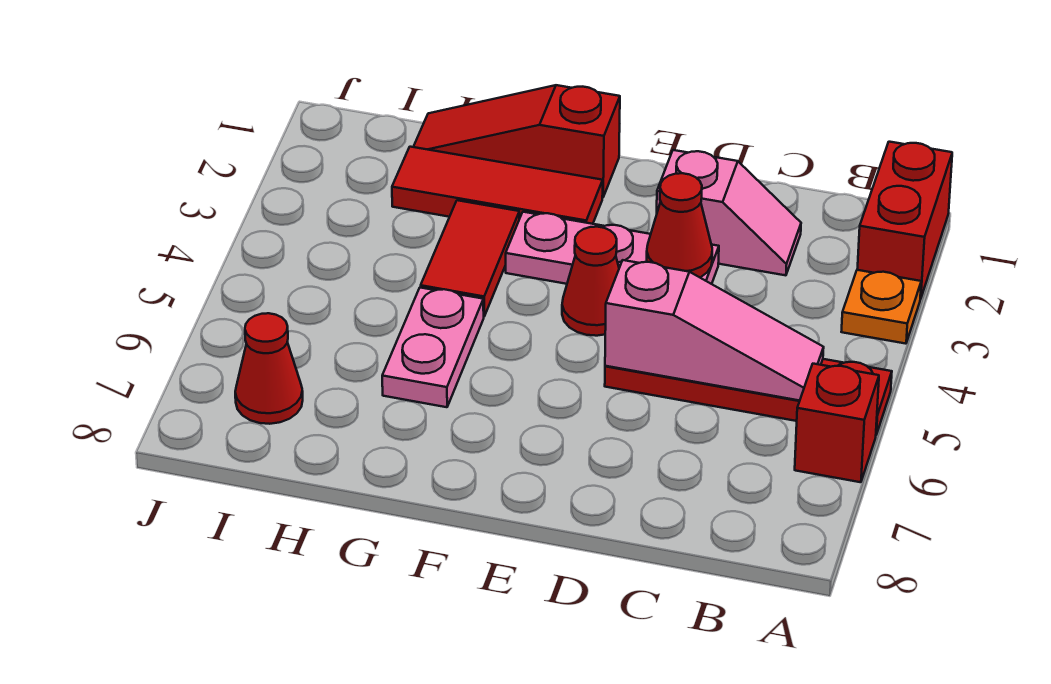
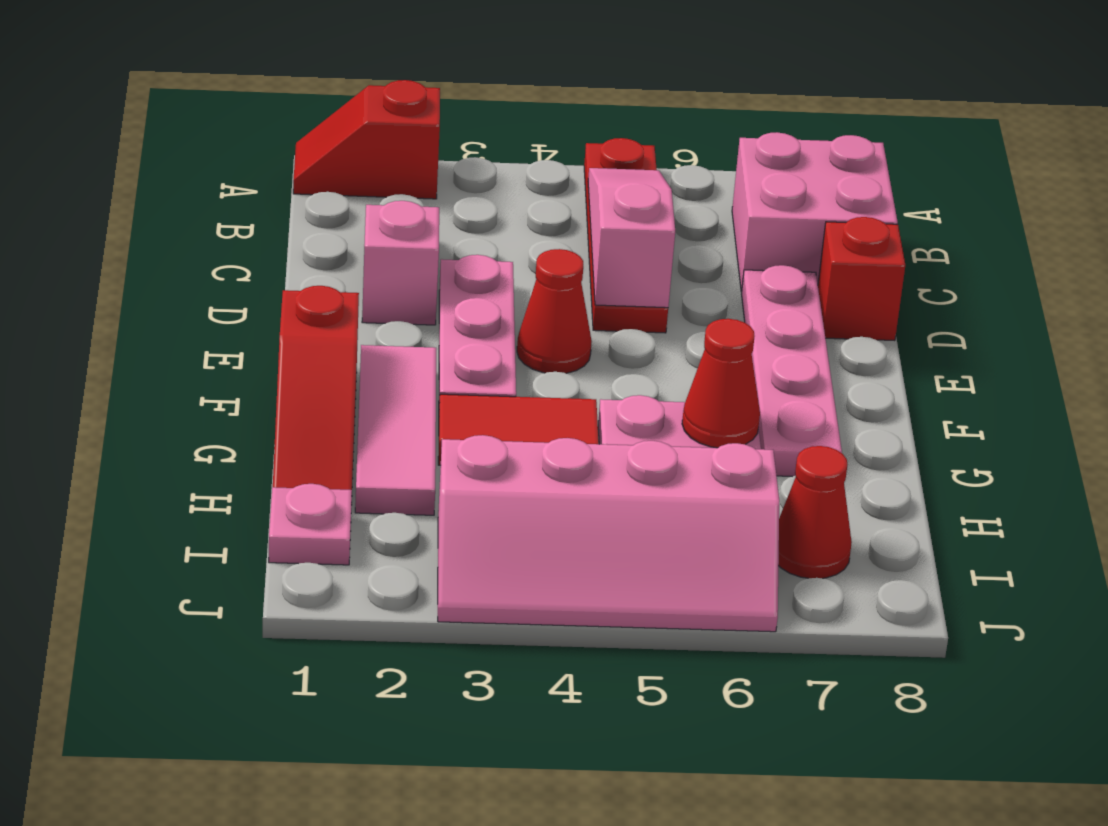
red brick A1:A2 level 1 -> red slope A1:A2 level 1 top 2
orange plate A3 level 1 -> none
red brick A6 level 1 -> red brick D8 level 1
none -> pink brick B7:C8 level 1
red cone D3 level 2 -> red cone G6 level 2
none -> pink plate D7:G7 level 1
red tile F2:H2 level 1 -> pink tile F2:H2 level 1
none -> pink plate I1 level 1
none -> pink slope I3:J6 level 1 top I

